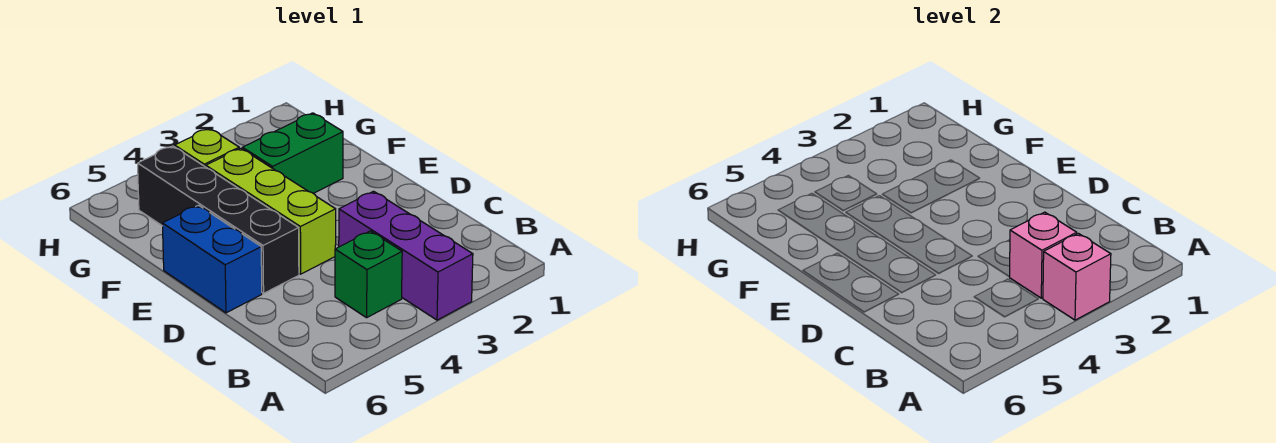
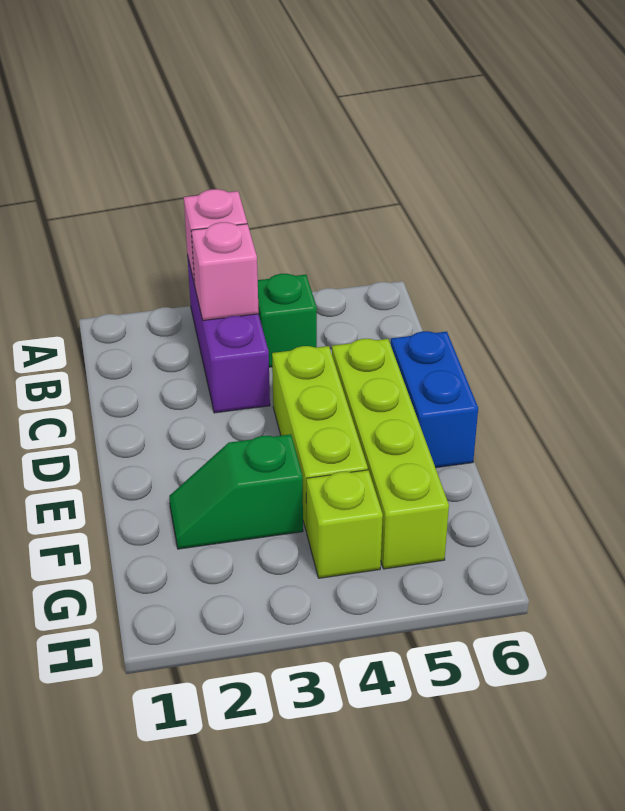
black brick D5:G5 level 1 -> lime brick D5:G5 level 1
green brick F2:F3 level 1 -> green slope F2:F3 level 1 top 3

